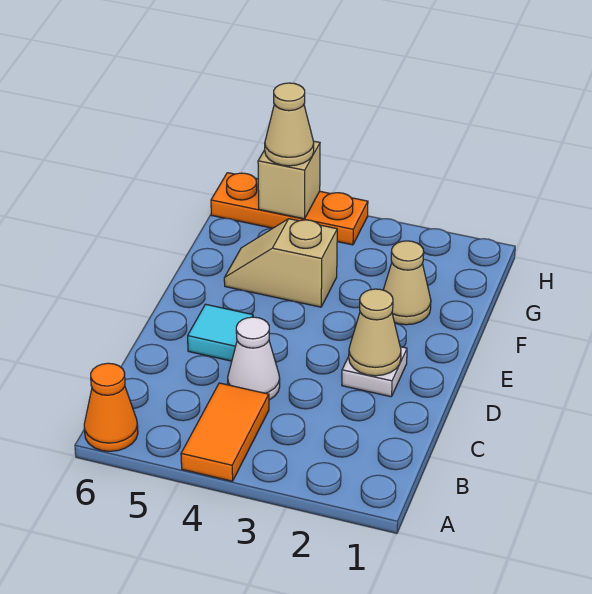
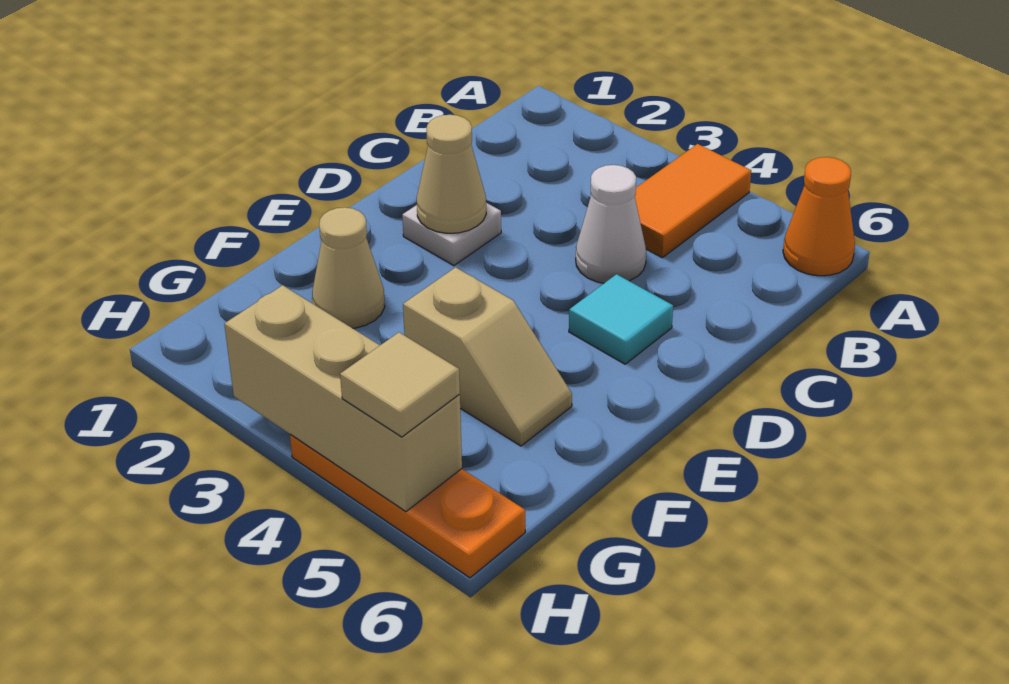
tan brick H5 level 2 -> tan brick H3:H5 level 2
tan cone H5 level 3 -> tan tile H5 level 3

